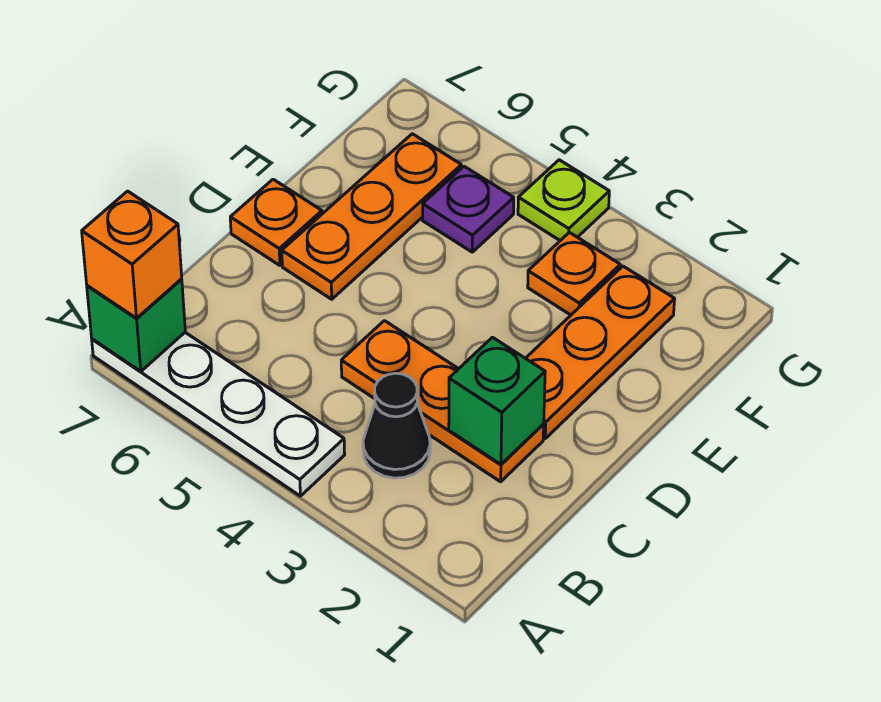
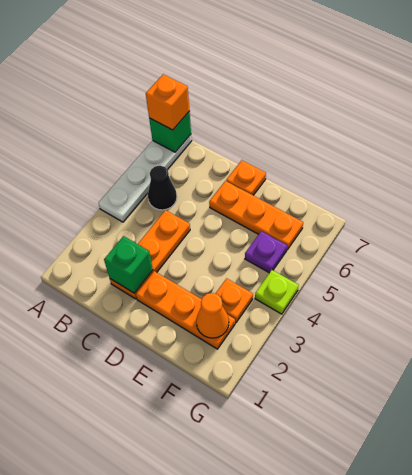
black cone B3 level 1 -> black cone B5 level 1
none -> orange cone F2 level 2

